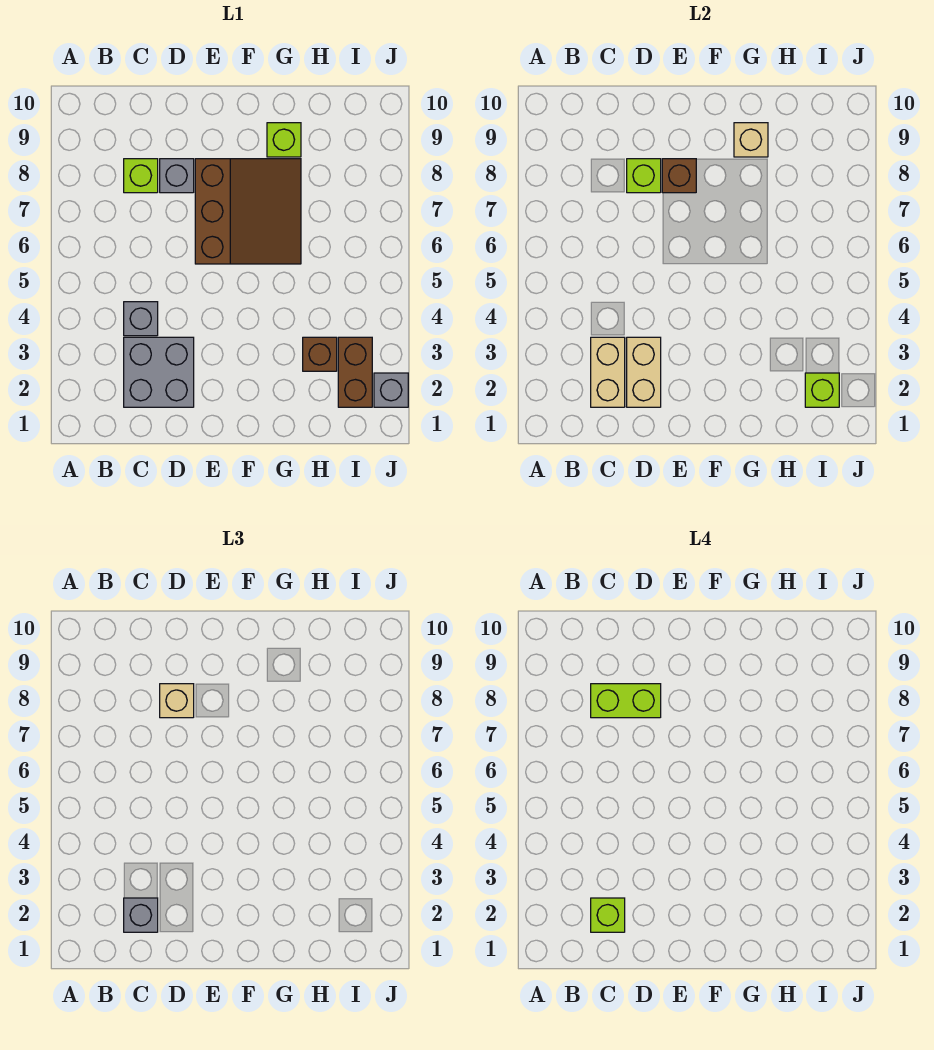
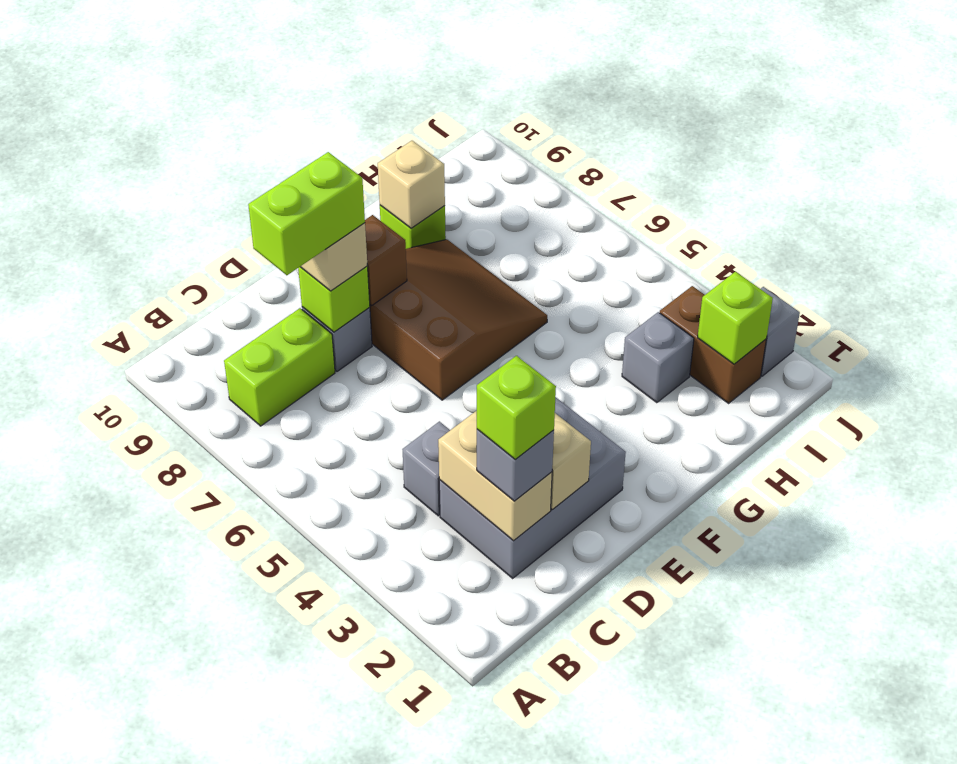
grey brick C2:D3 level 1 -> grey brick C2:E3 level 1
lime brick C8 level 1 -> lime brick B8:C8 level 1
brown brick H3 level 1 -> grey brick H3 level 1

